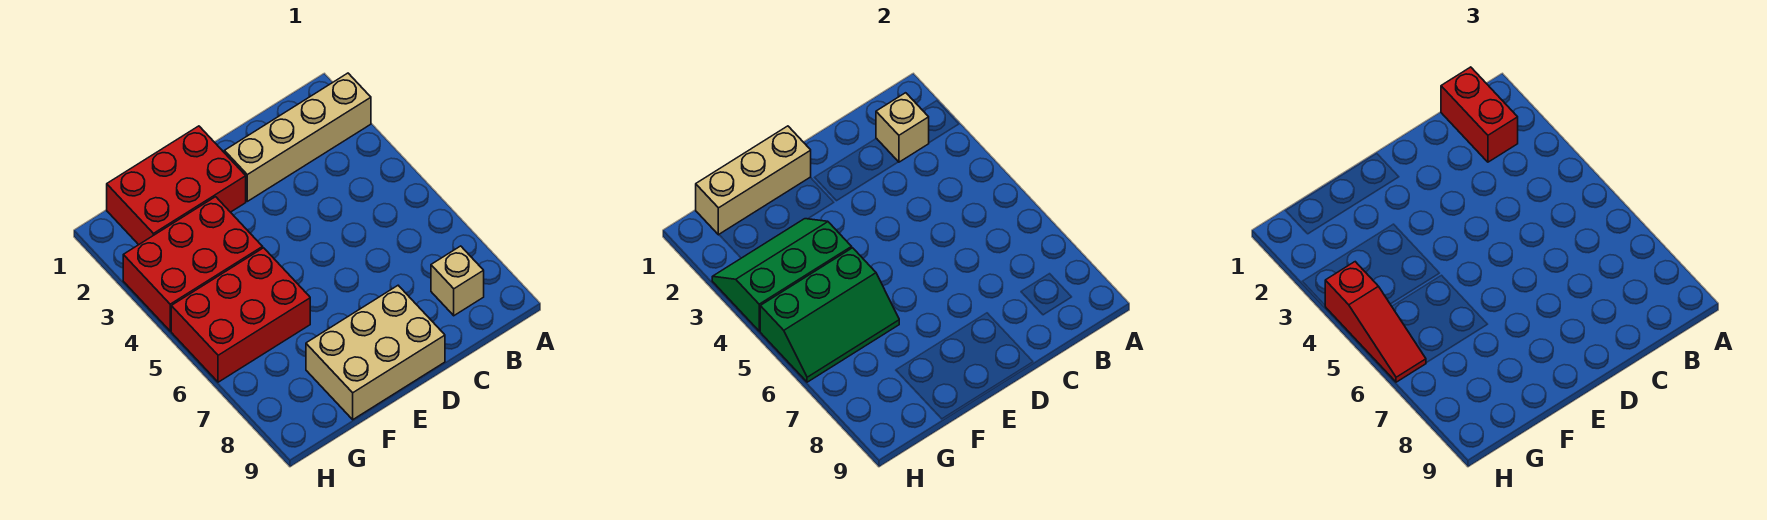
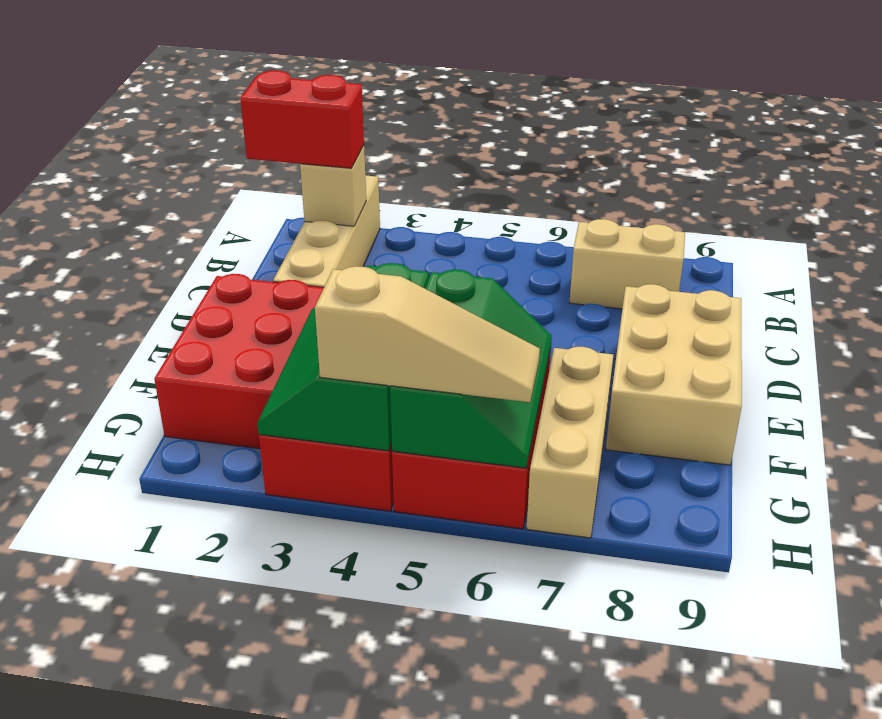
tan brick B8 level 1 -> tan brick B7:B8 level 1
tan brick E1:G1 level 2 -> tan brick F7:H7 level 1
red slope H4:H6 level 3 top 4 -> tan slope H4:H6 level 3 top 4

